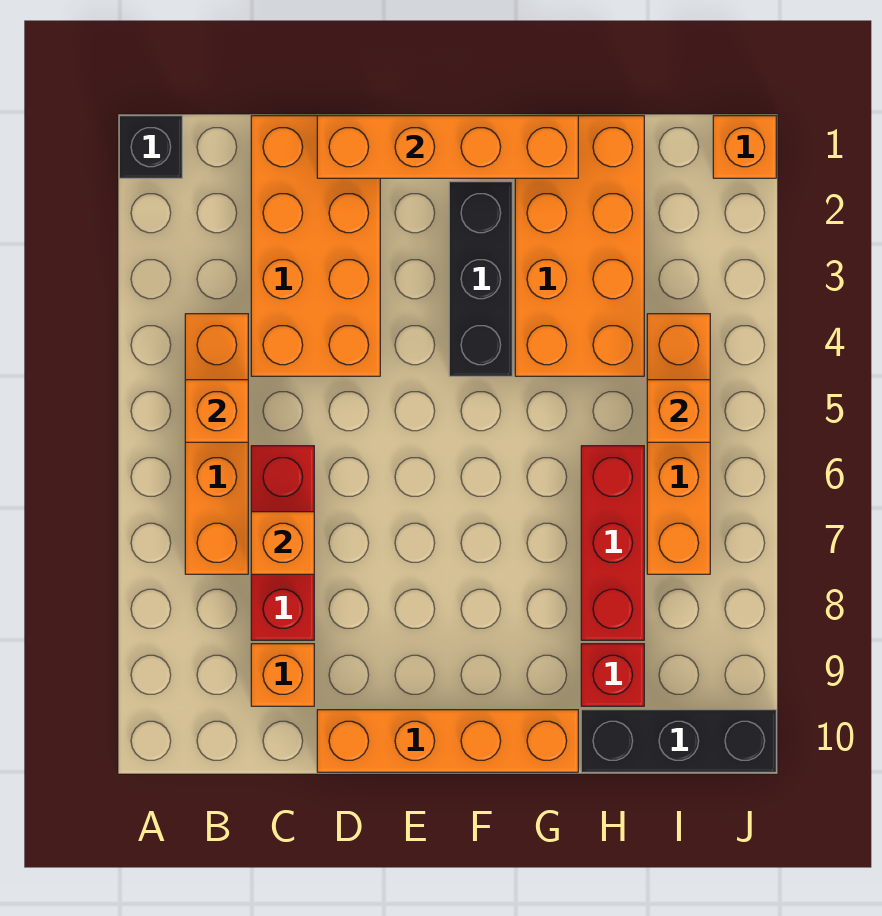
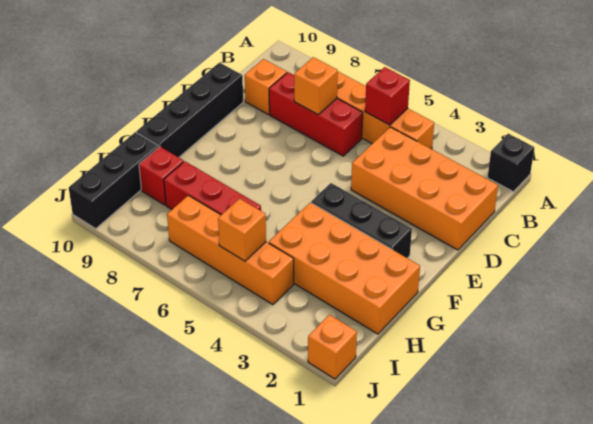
orange brick B5 level 2 -> red brick B5 level 2
orange brick D1:G1 level 2 -> none
orange brick D10:G10 level 1 -> black brick D10:G10 level 1

